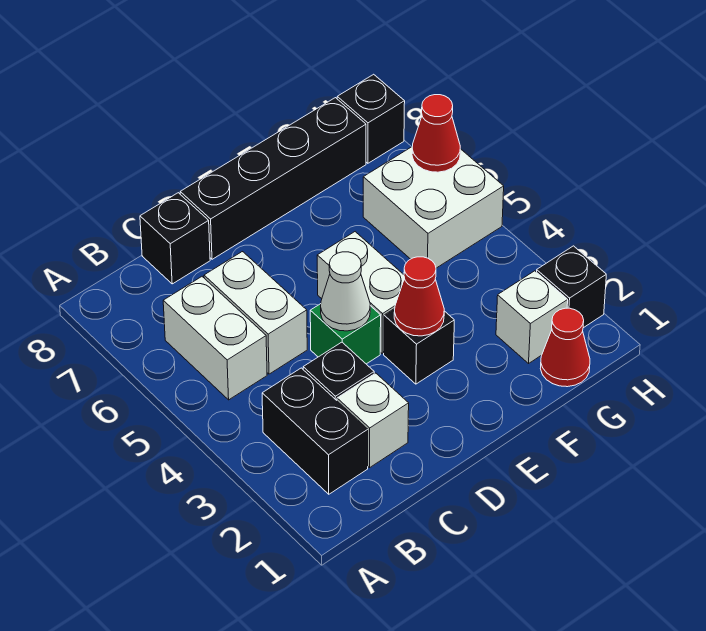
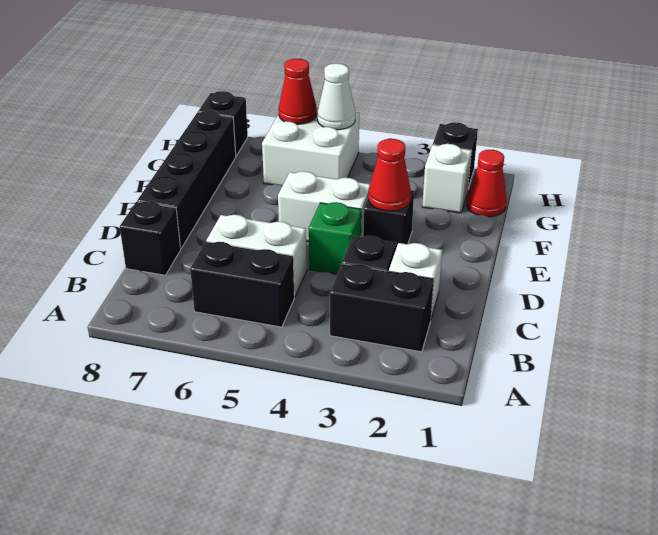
white brick B5:B6 level 1 -> black brick B5:B6 level 1
white cone D4 level 2 -> white cone H5 level 2

